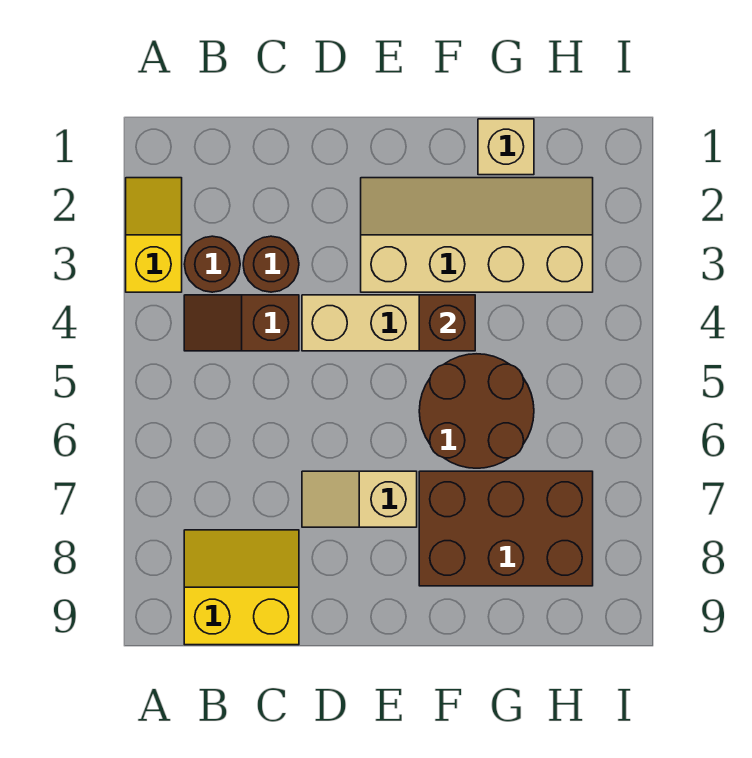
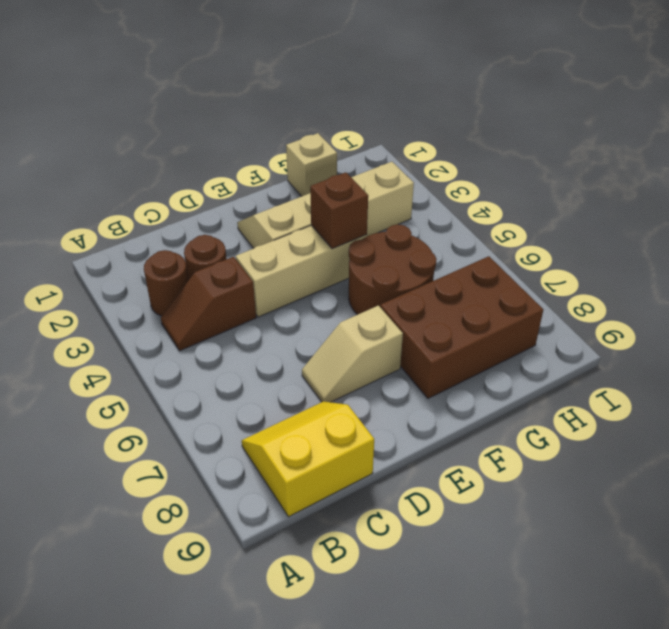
yellow slope A2:A3 level 1 top 3 -> none

